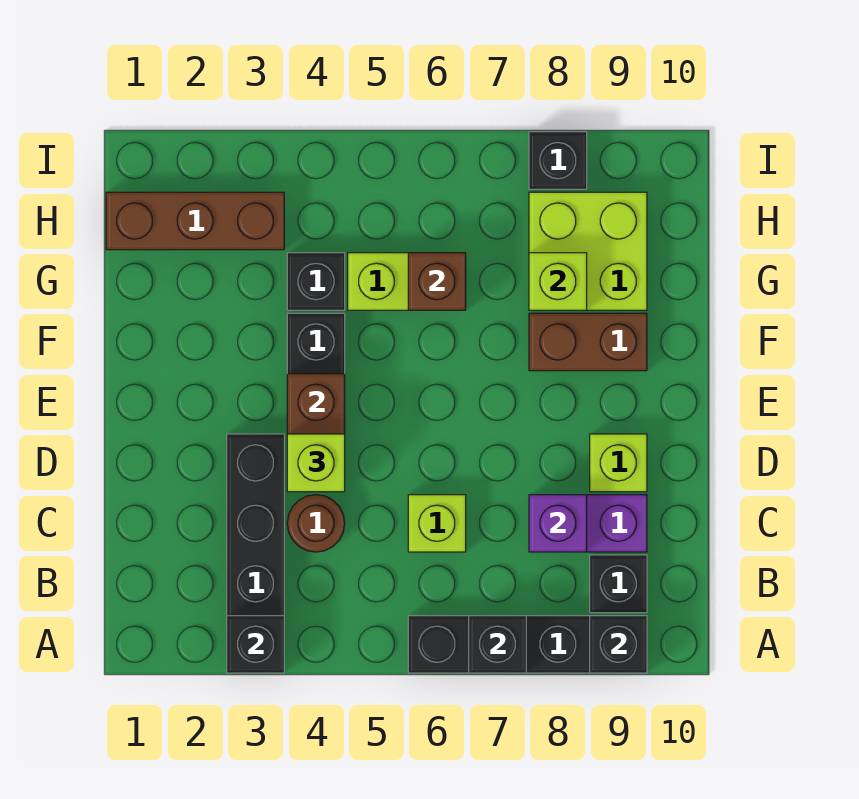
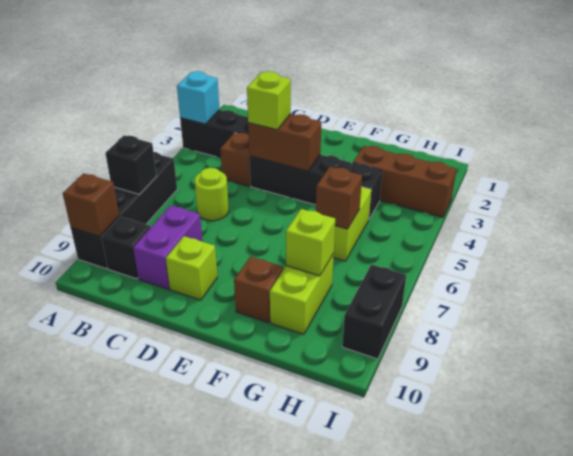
black brick A3 level 2 -> cyan brick A3 level 2
black brick A9 level 2 -> brown brick A9 level 2
brown round brick C4 level 1 -> brown brick C4 level 1
lime brick C6 level 1 -> lime round brick C6 level 1
purple brick C8 level 2 -> none
brown brick F8:F9 level 1 -> brown brick F9 level 1
lime brick G8:H9 level 1 -> lime brick G8:G9 level 1
brown brick H1:H3 level 1 -> brown brick G3:I3 level 1
black brick I8 level 1 -> black brick I8:I9 level 1

